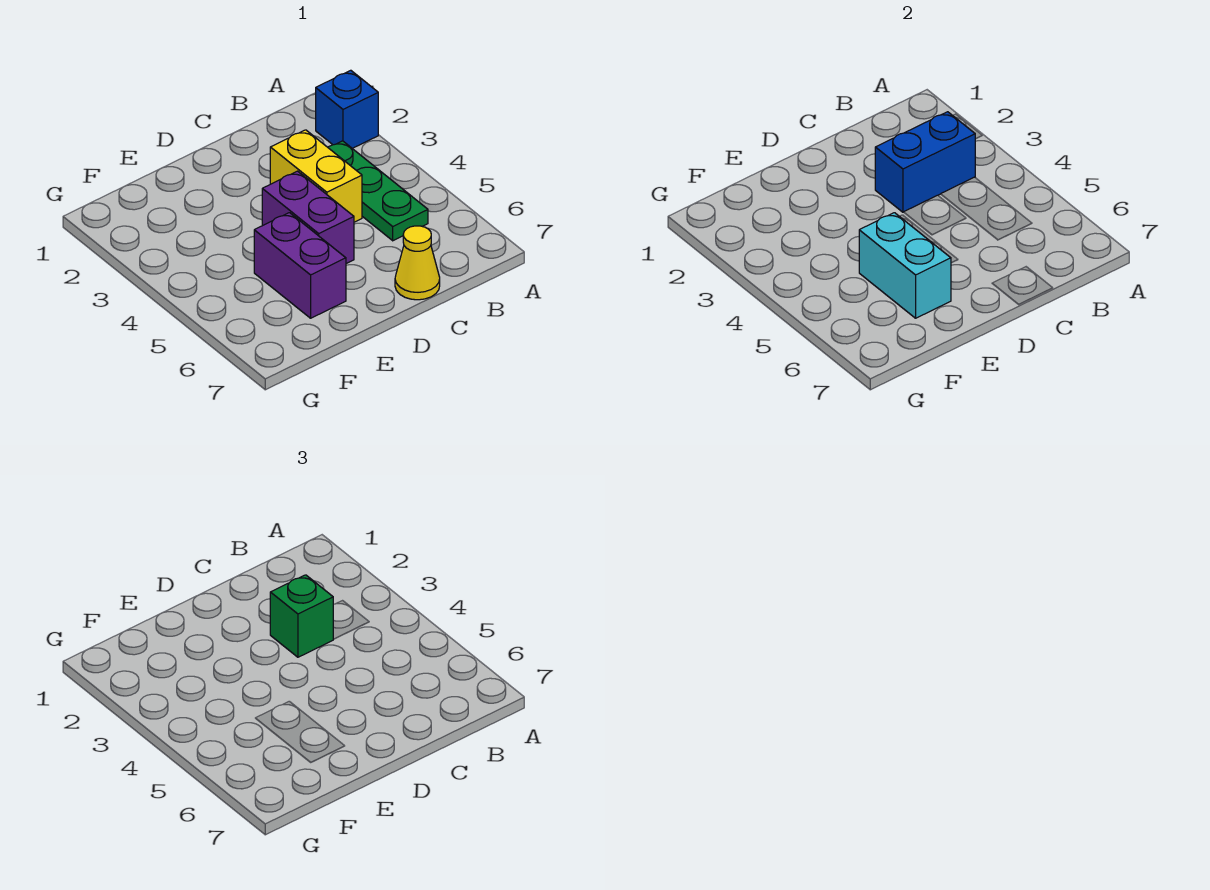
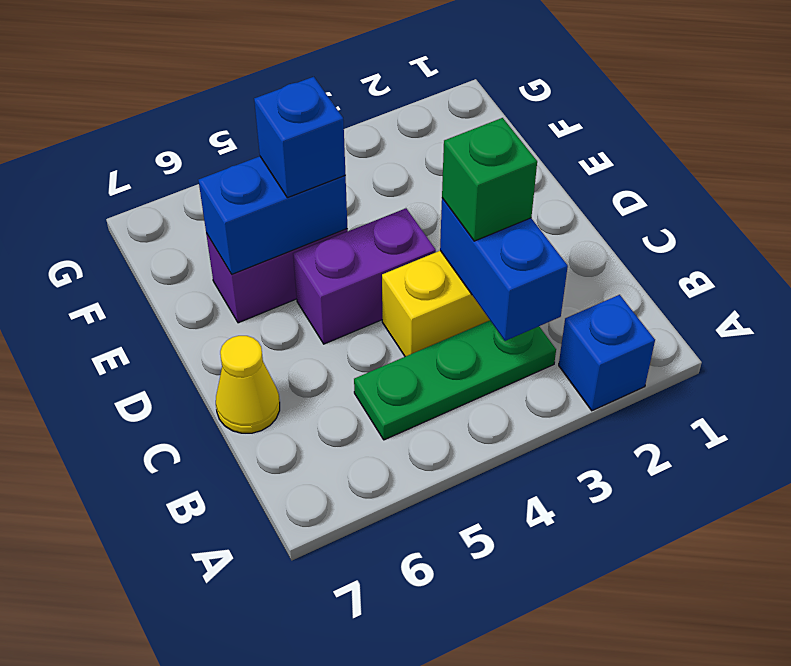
cyan brick E5:E6 level 2 -> blue brick E5:E6 level 2
none -> blue brick E5 level 3

